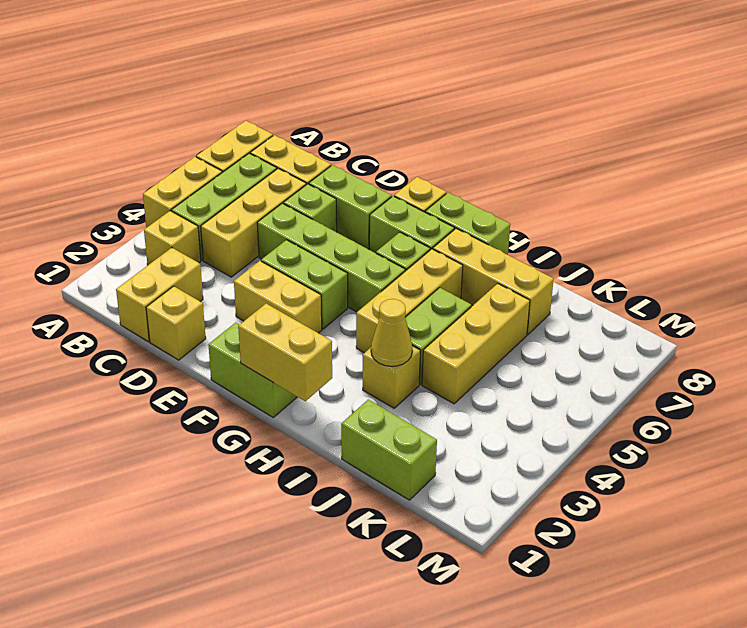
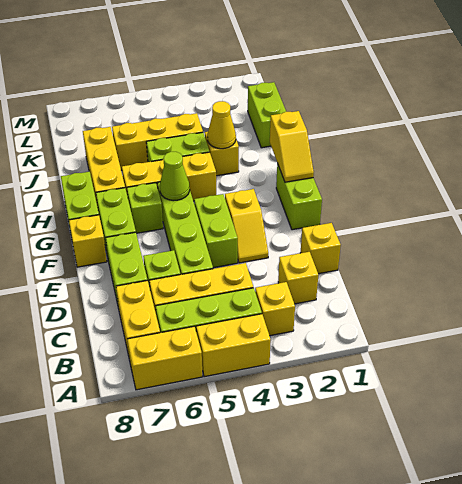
yellow brick C1:C2 level 1 -> yellow brick C2 level 1
yellow brick E3:F3 level 1 -> yellow slope E3:F3 level 1 top F
yellow brick G1:H1 level 2 -> yellow slope G1:H1 level 2 top H
none -> lime cone G5 level 2

